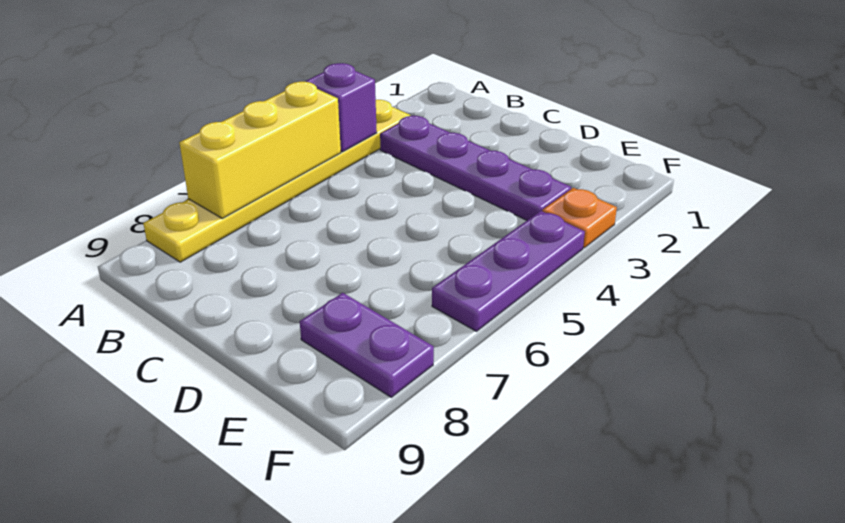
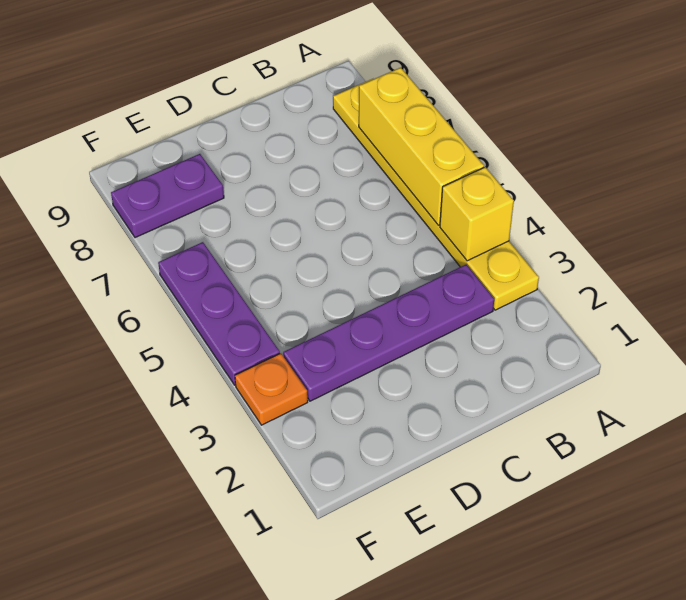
purple brick A4 level 2 -> yellow brick A4 level 2

